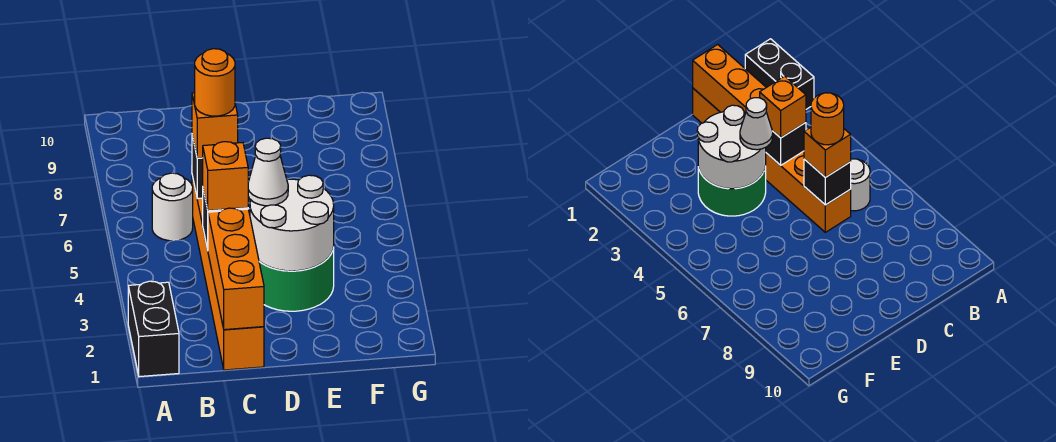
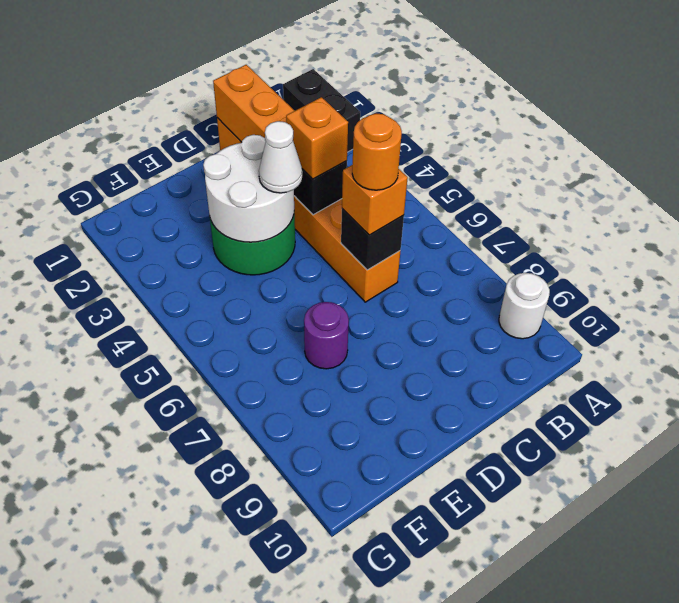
white round brick B6 level 1 -> white round brick A9 level 1
none -> purple round brick E7 level 1

